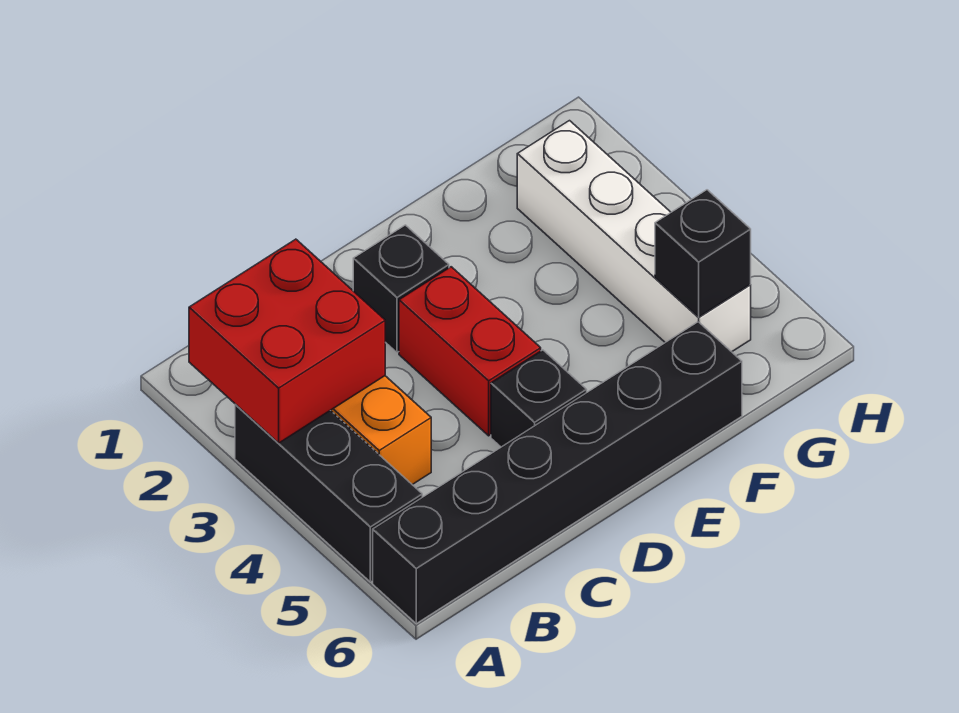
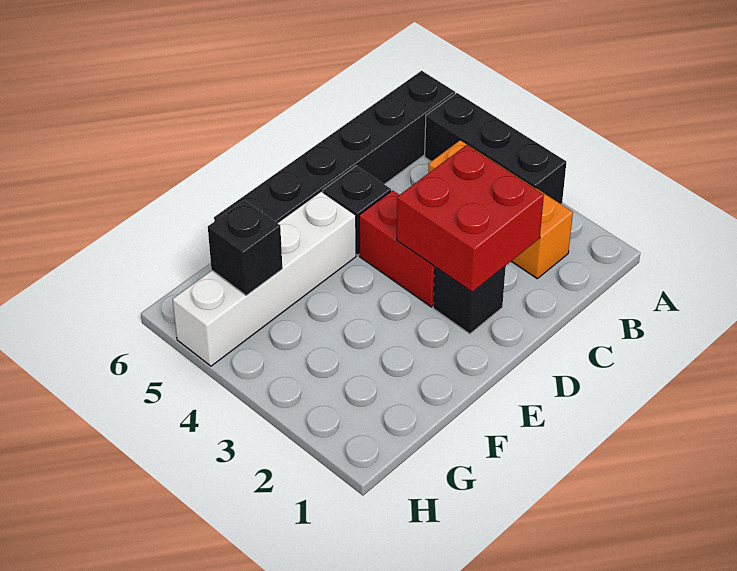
red brick A2:B3 level 2 -> red brick C2:D3 level 2
white brick G2:G5 level 1 -> white brick E5:H5 level 1

